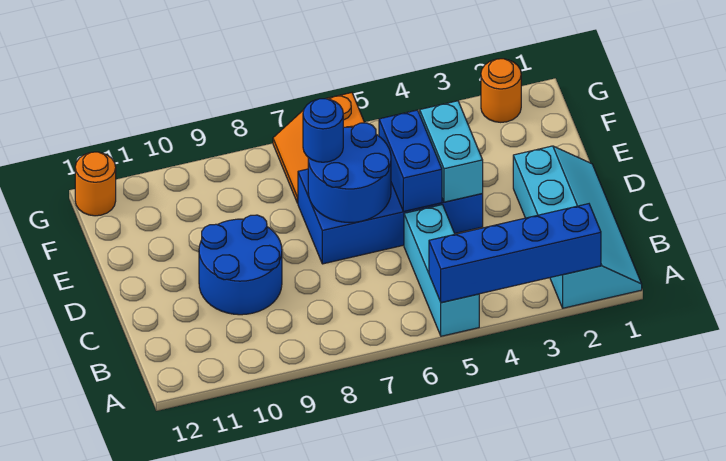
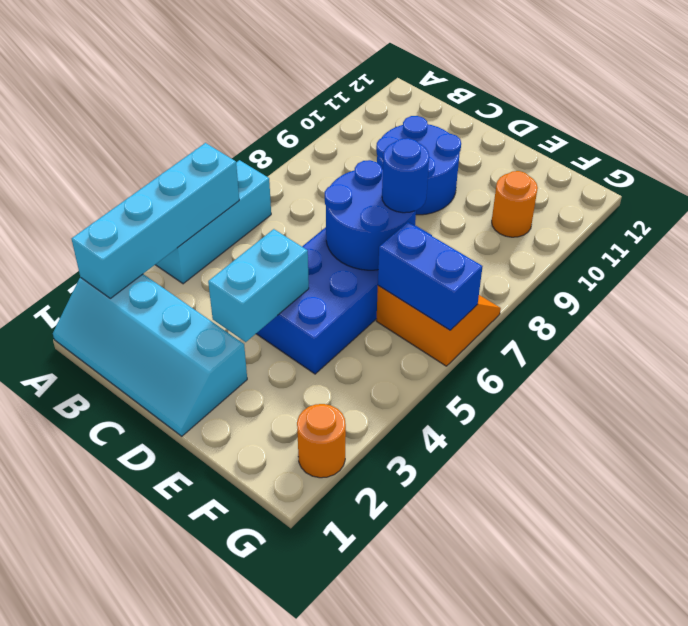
blue brick A2:A5 level 2 -> cyan brick A2:A5 level 2
cyan brick A5:C5 level 1 -> cyan brick A4:A6 level 1
cyan brick D4:E4 level 2 -> cyan brick D3:D4 level 2
blue brick D5:E5 level 2 -> blue brick F6:G6 level 2
orange round brick G12 level 1 -> orange round brick F10 level 1

